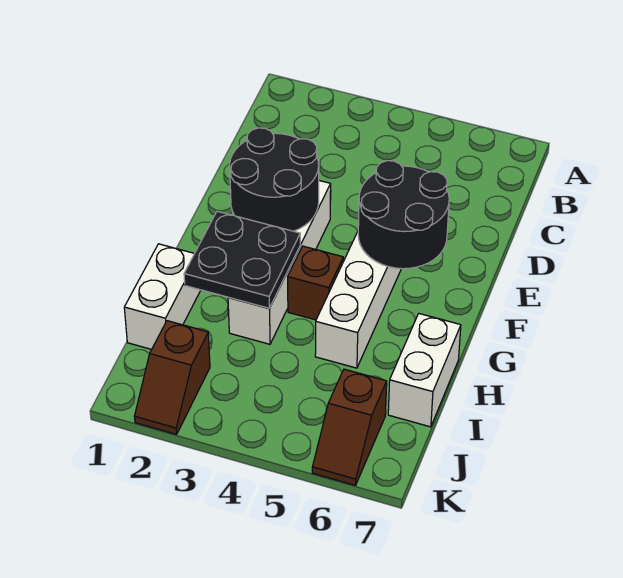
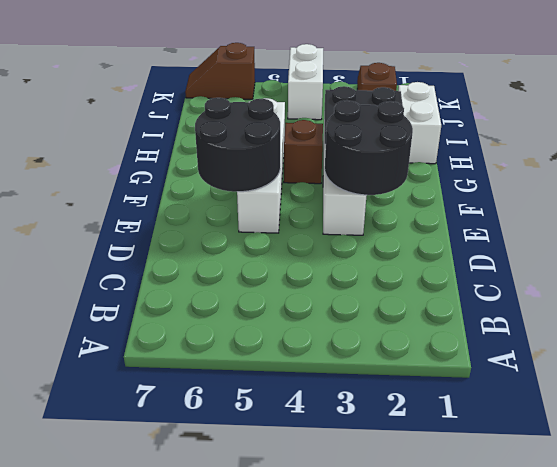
white brick H7:I7 level 1 -> white brick J4:K4 level 1
brown slope J6:K6 level 1 top J -> brown slope K6:K7 level 1 top 6

